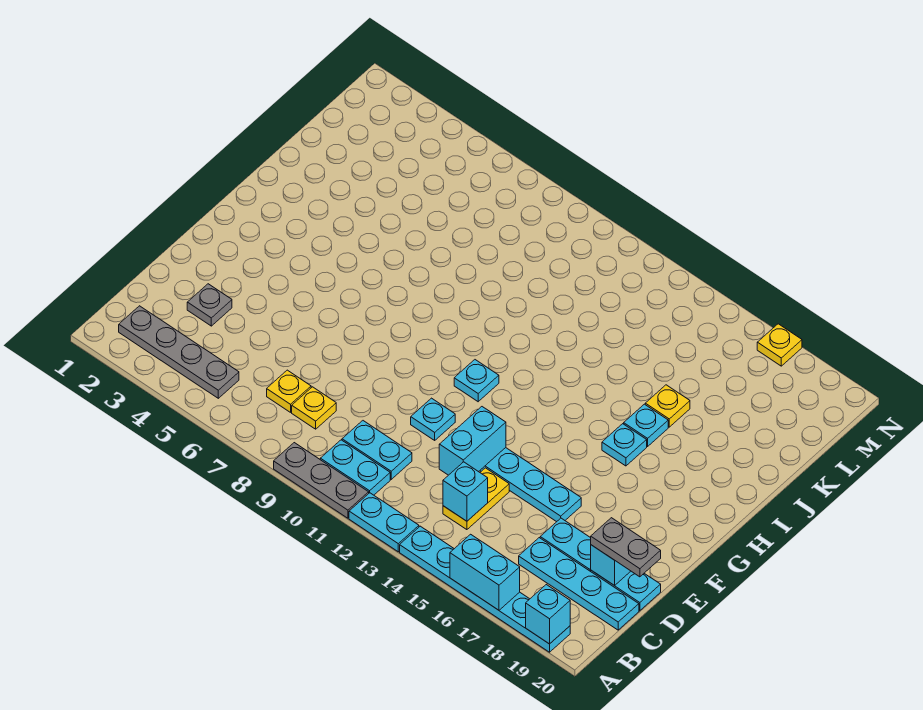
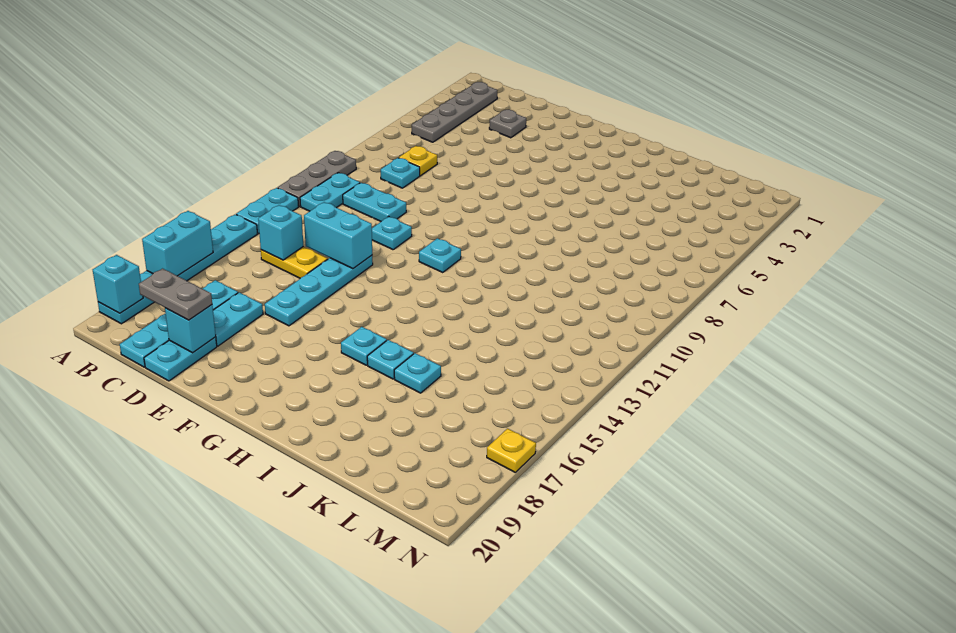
yellow plate C8 level 1 -> cyan plate C8 level 1
cyan plate C10:C11 level 1 -> cyan plate C10:D10 level 1
grey plate D19:D20 level 3 -> grey plate C19:D19 level 3
yellow plate J16 level 1 -> cyan plate J16 level 1

